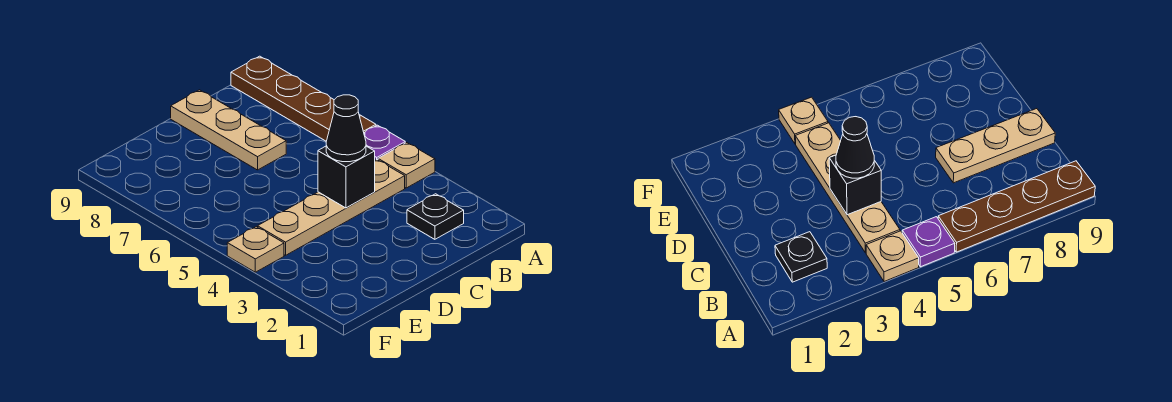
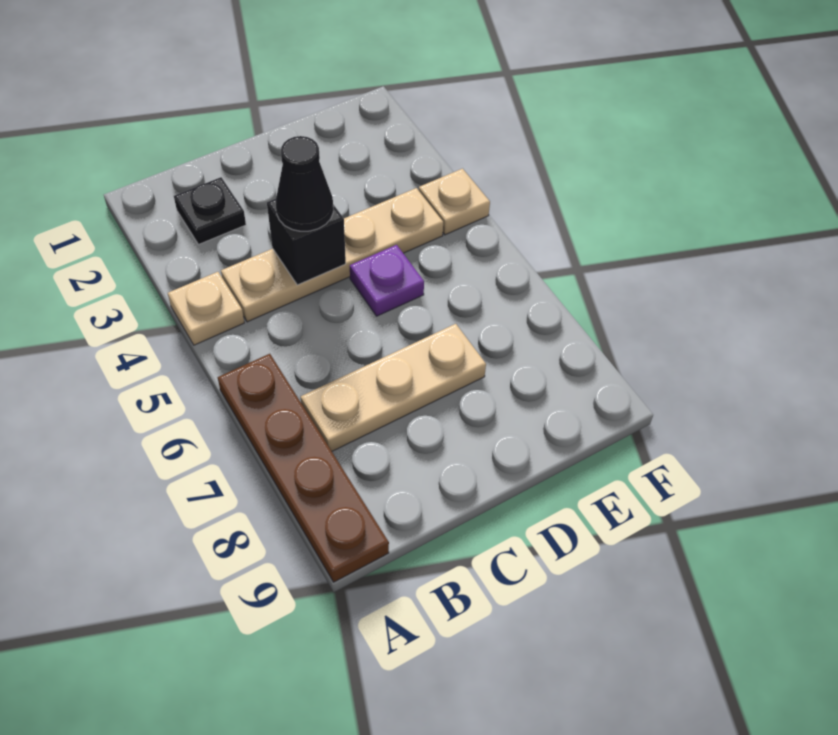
purple plate A5 level 1 -> purple plate D5 level 1
tan plate C7:C9 level 1 -> tan plate B7:D7 level 1

